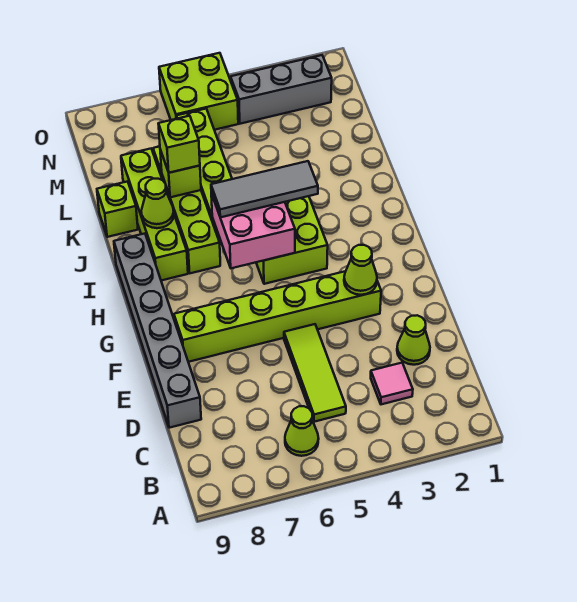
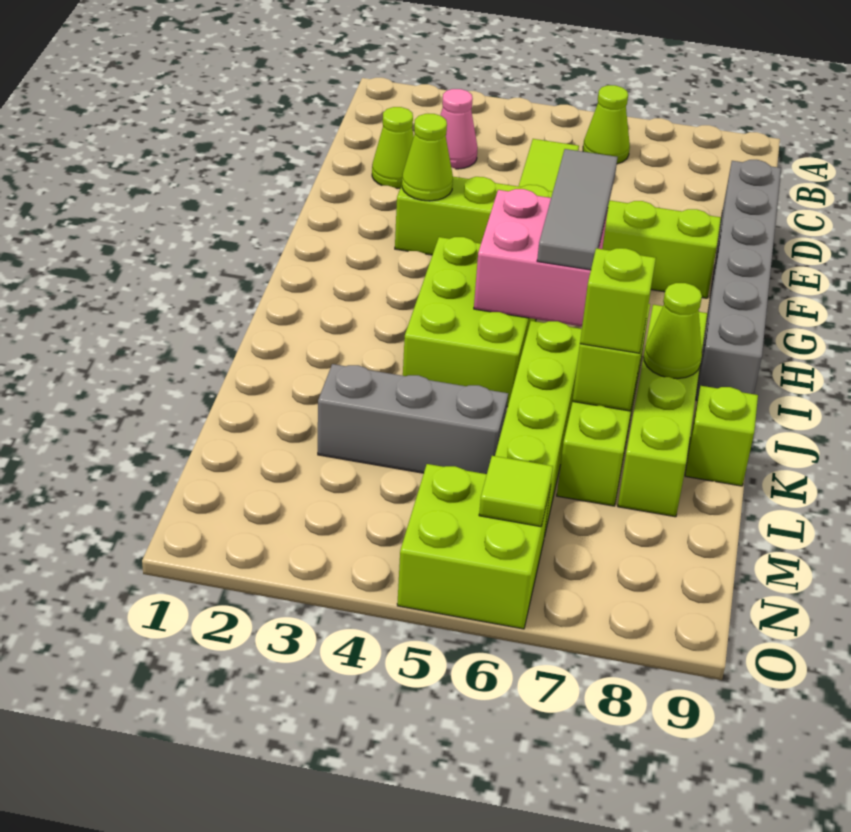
pink tile C3 level 1 -> pink cone C3 level 1
grey tile I4:I6 level 3 -> grey tile G6:I6 level 3
grey brick N2:N4 level 1 -> grey brick L3:L5 level 1
none -> lime tile N6 level 2

